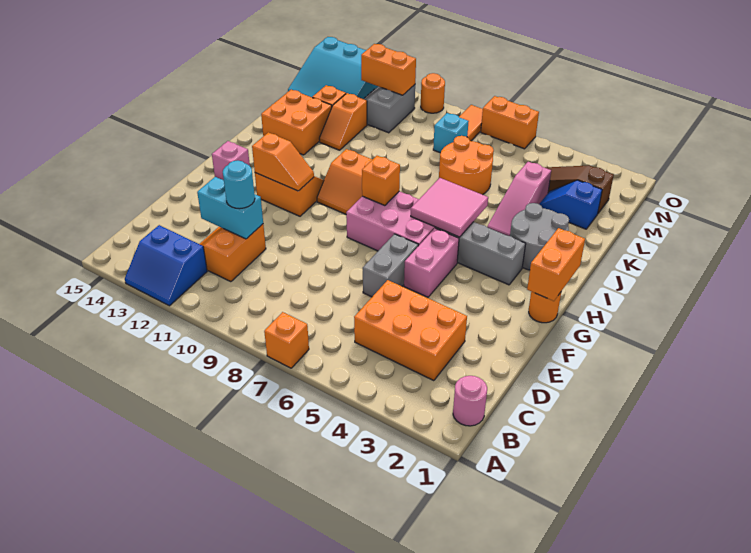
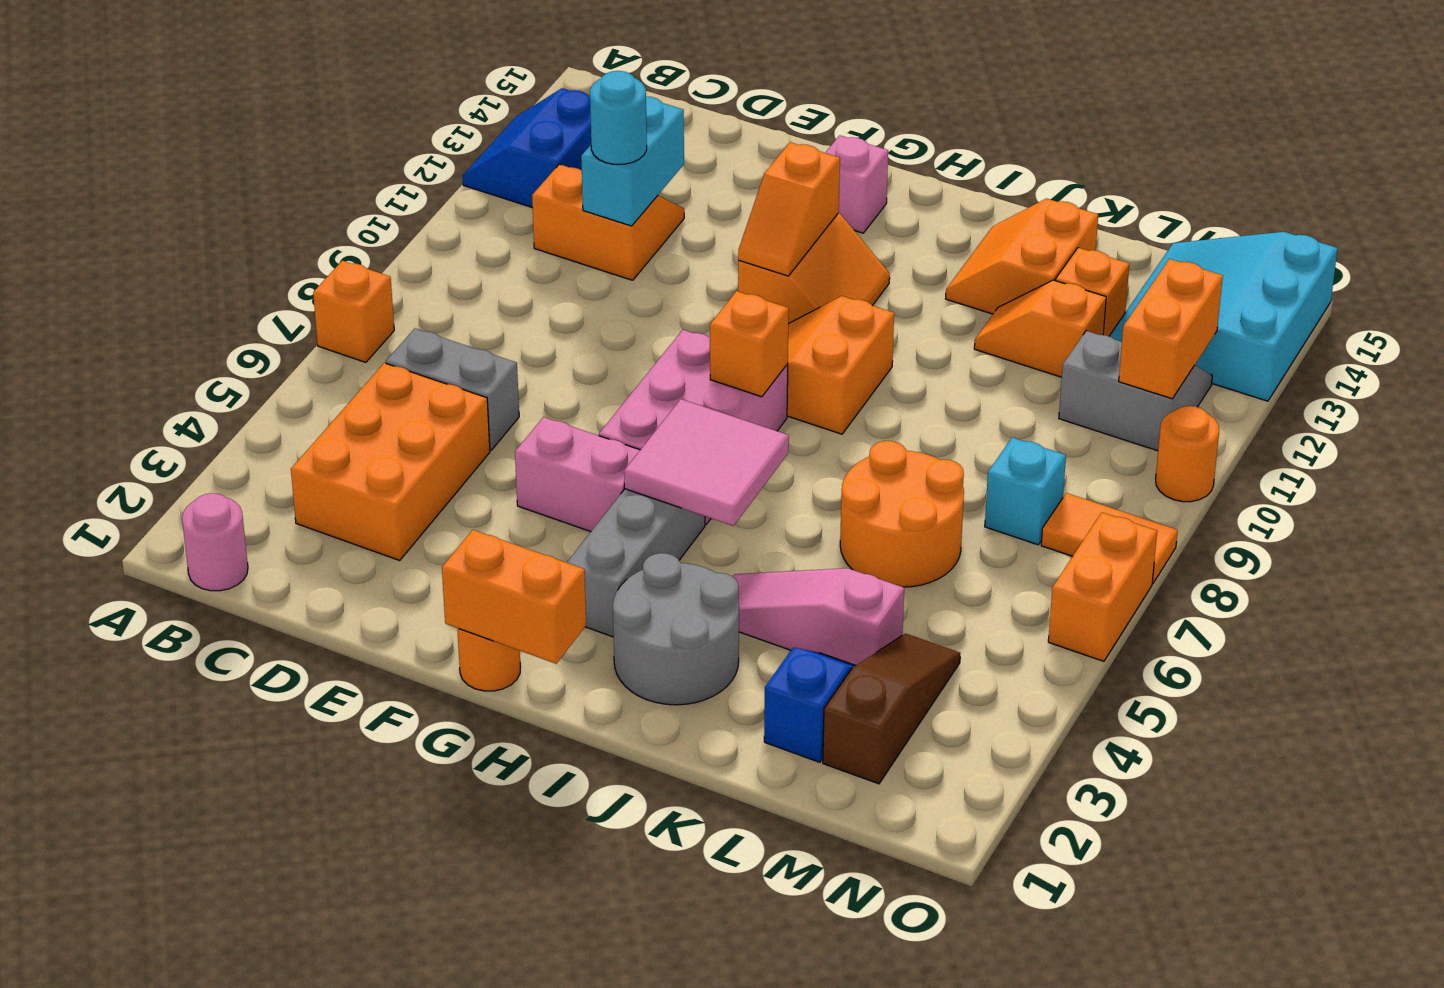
grey brick E6:F6 level 1 -> grey brick C6:D6 level 1
orange brick J13:K14 level 1 -> orange slope J13:K14 level 1 top K

